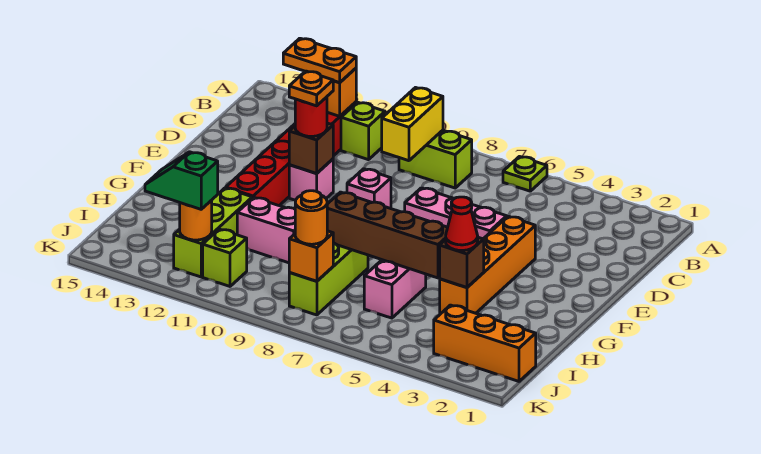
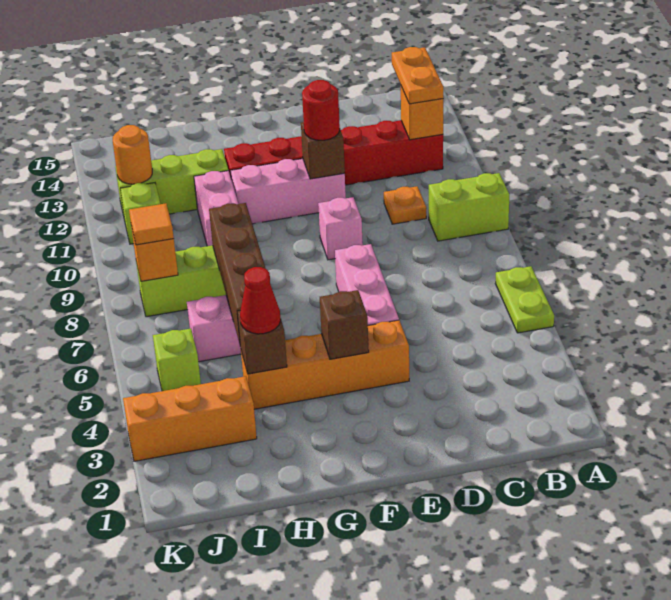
lime plate A6 level 1 -> lime plate A5:A6 level 1
lime brick B8:B9 level 1 -> lime brick A9:B9 level 1
yellow brick B9:C9 level 2 -> none
lime brick B11 level 1 -> lime brick J5 level 1
pink brick E11 level 1 -> pink brick E11:G11 level 1
orange plate E11 level 4 -> orange plate C10 level 1
none -> brown brick F4 level 2
orange brick J1:J3 level 1 -> orange brick I3:K3 level 1
orange round brick J8 level 3 -> orange tile J8 level 3
green slope J12:J13 level 3 top 12 -> none

